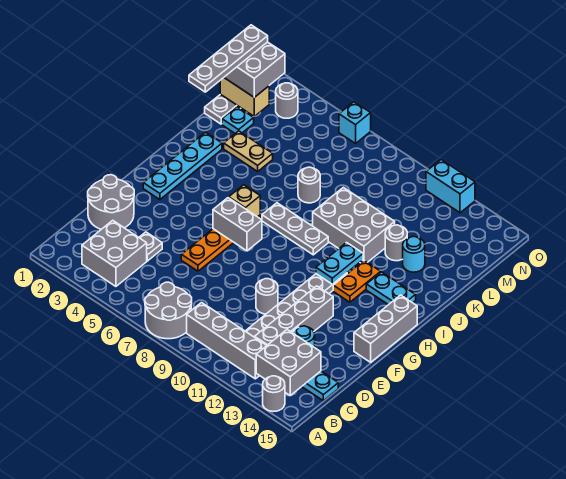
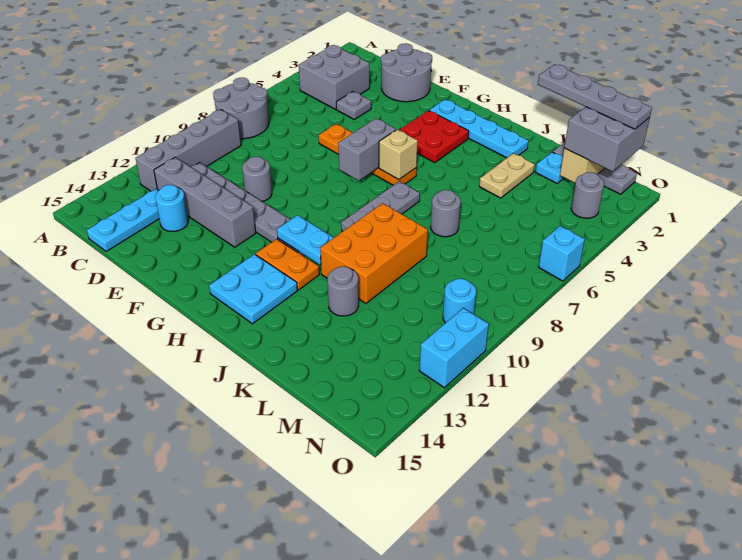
grey round brick A14 level 1 -> none
grey brick B13:C14 level 2 -> none
grey brick F15:H15 level 1 -> none
none -> red plate G3:H4 level 1
cyan plate I13:I14 level 1 -> cyan plate H13:I14 level 1
grey brick J9:K11 level 1 -> orange brick J9:K11 level 1
cyan round brick K13 level 1 -> cyan round brick N10 level 1

